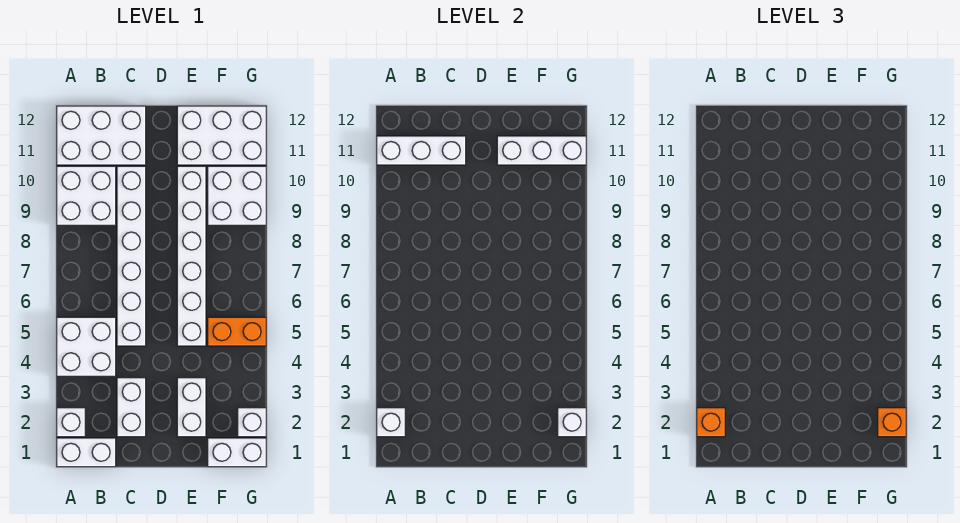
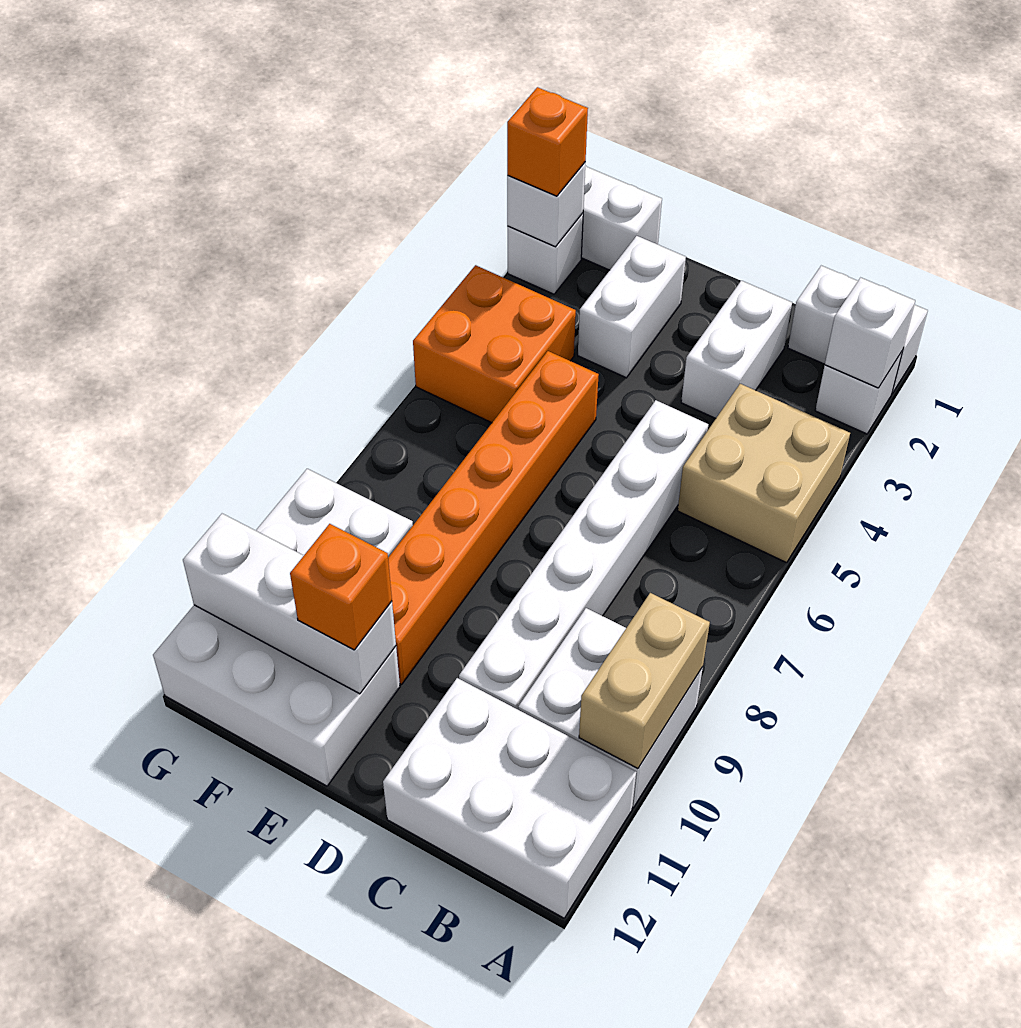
orange brick A2 level 3 -> orange brick E11 level 3
white brick A4:B5 level 1 -> tan brick A4:B5 level 1
none -> tan brick A9:A10 level 2
white brick A11:C11 level 2 -> none
white brick E5:E10 level 1 -> orange brick E5:E10 level 1
orange brick F5:G5 level 1 -> orange brick F4:G5 level 1

